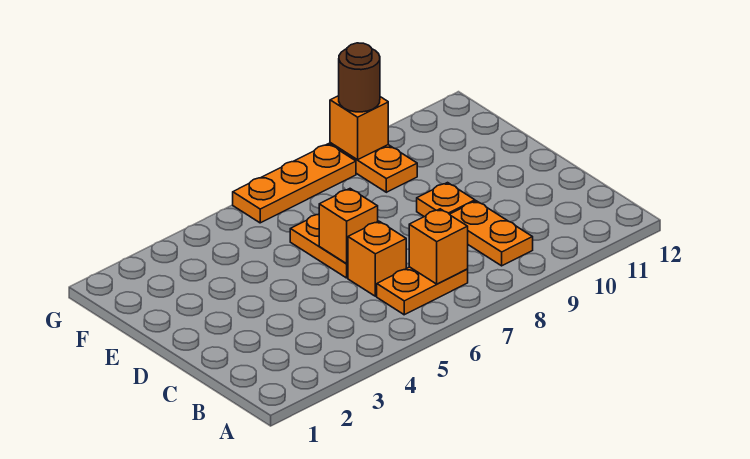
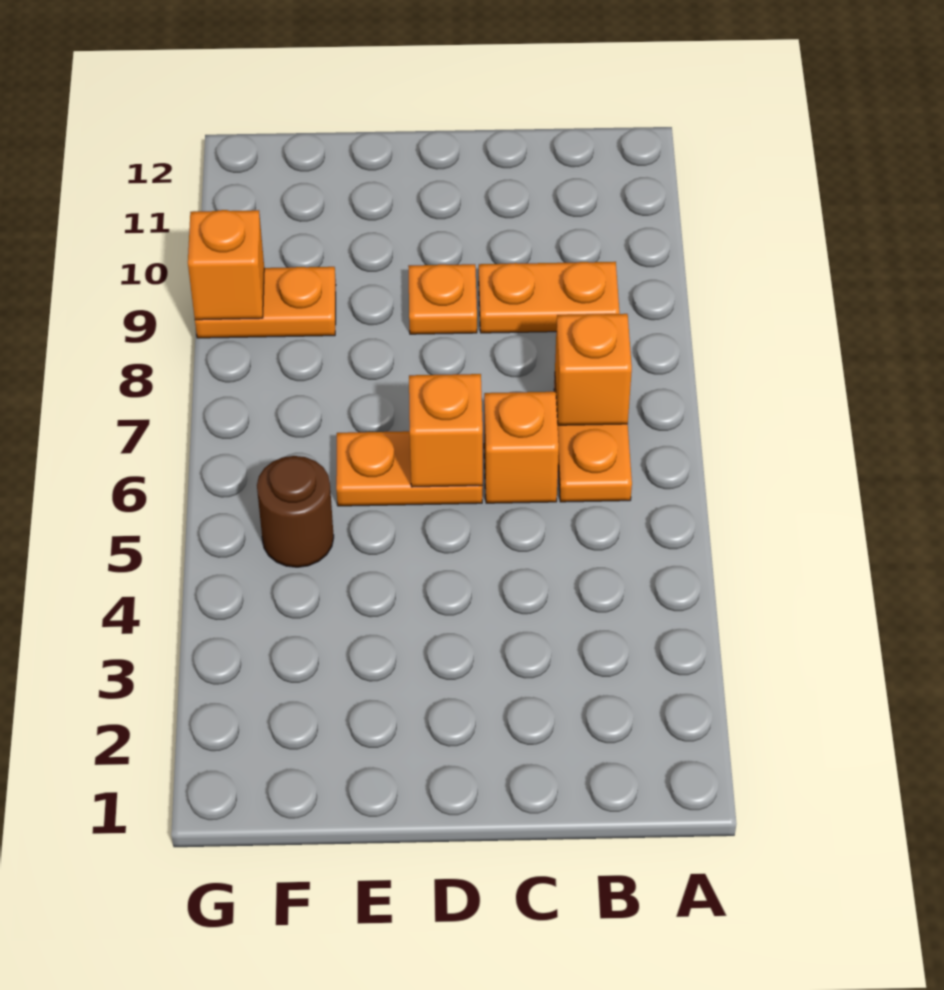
orange plate G6:G8 level 1 -> none
brown round brick G9 level 3 -> brown round brick F5 level 1

